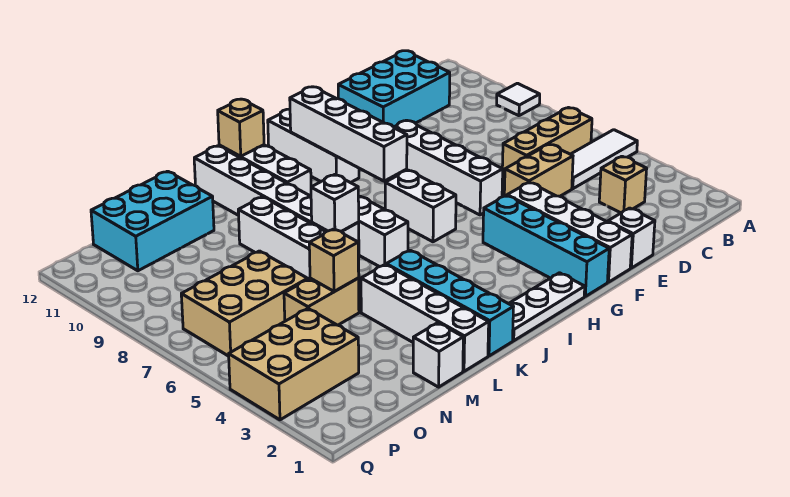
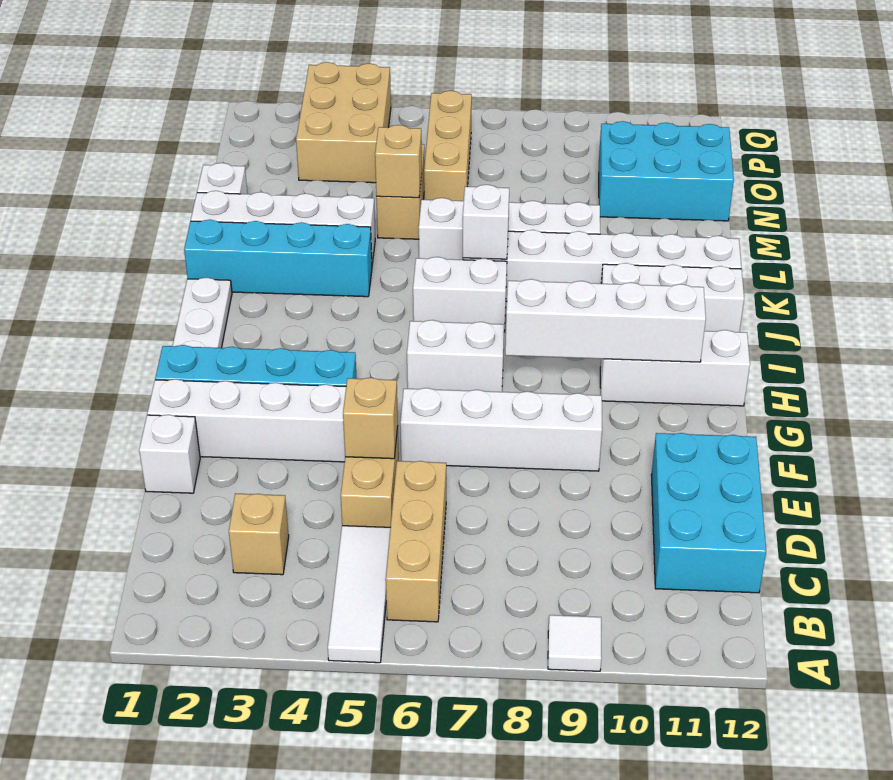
tan brick J12 level 2 -> tan brick E5 level 2
cyan brick M11:O12 level 1 -> cyan brick N10:O12 level 1
tan brick N6:P7 level 1 -> tan brick N6:P6 level 1

